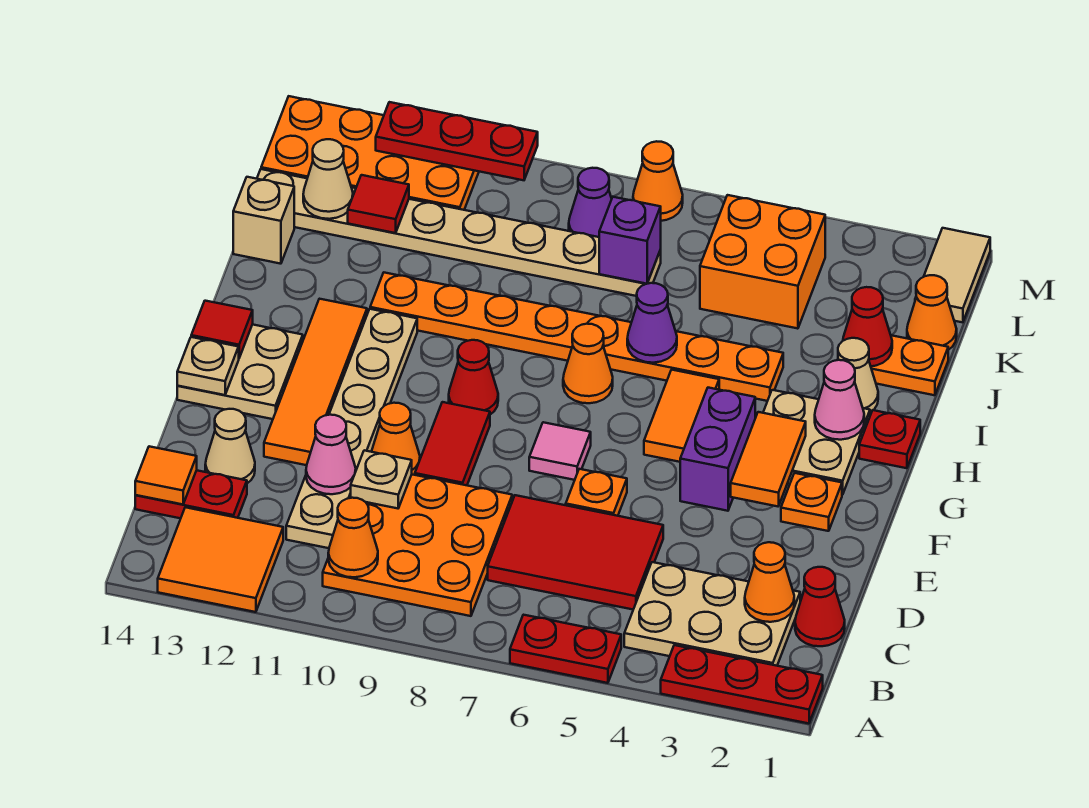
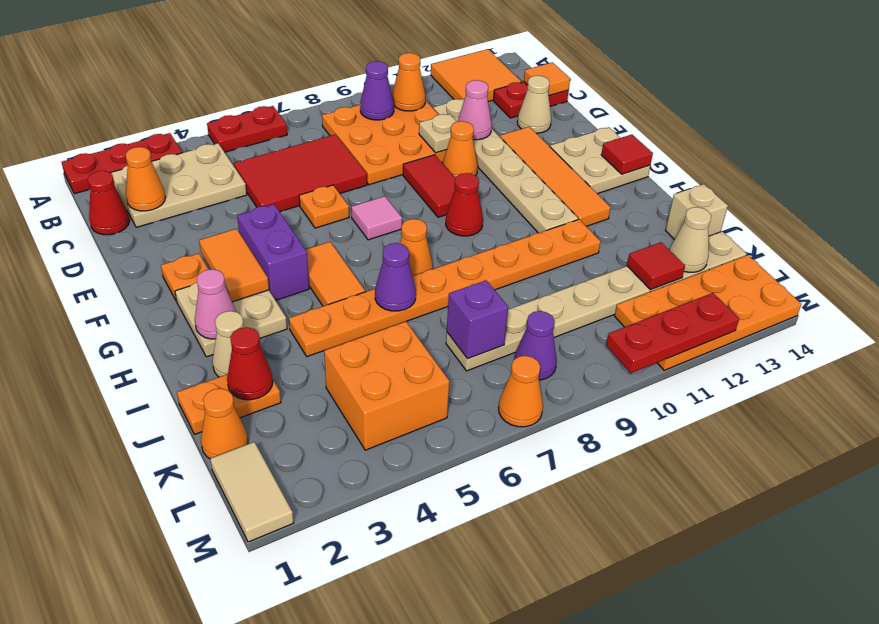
none -> purple cone B9 level 2
tan plate F14 level 2 -> none
red plate H1 level 1 -> none

